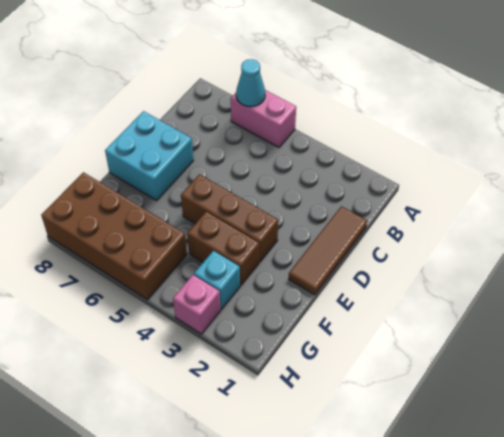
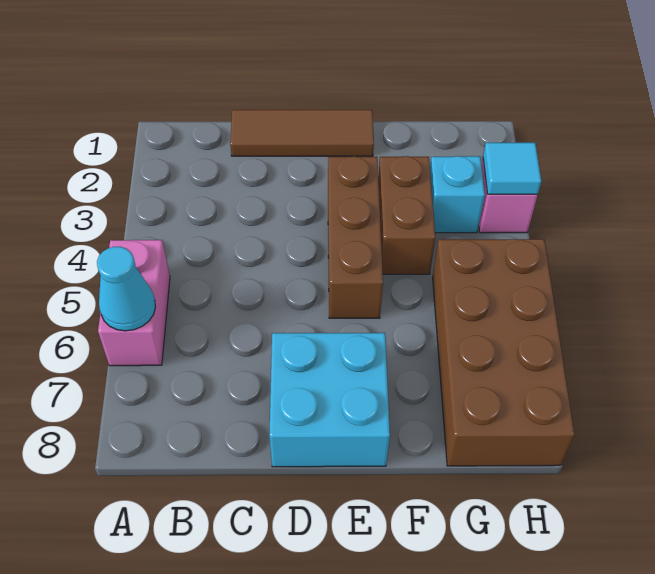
none -> cyan tile H3 level 2

